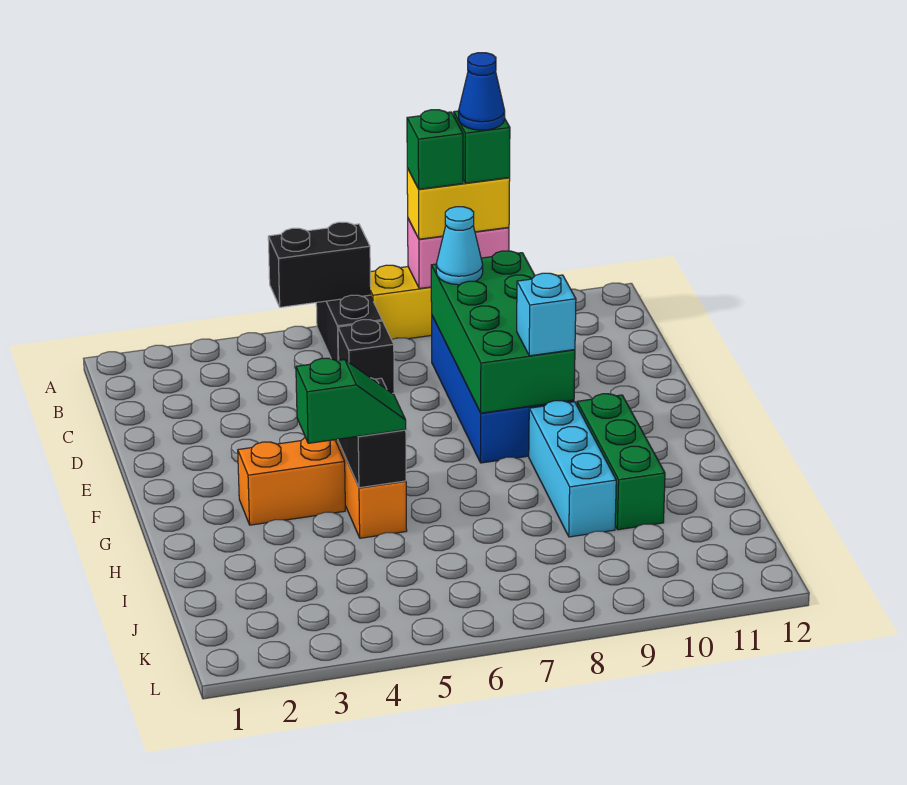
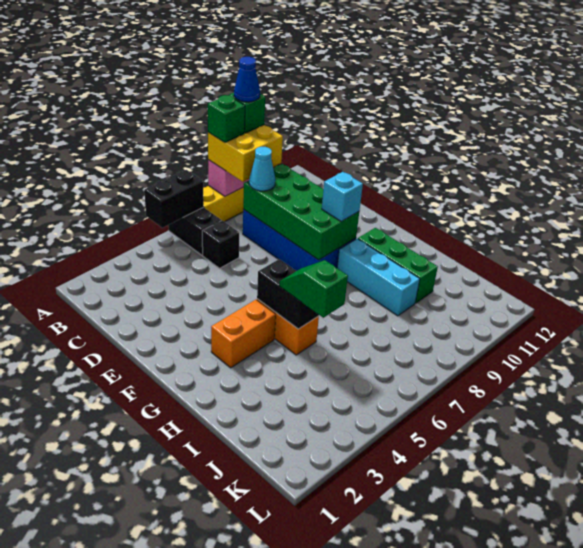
yellow brick A8:A9 level 3 -> yellow brick A8:B9 level 3
green slope H4:H5 level 3 top 4 -> green slope H5:I5 level 3 top I

